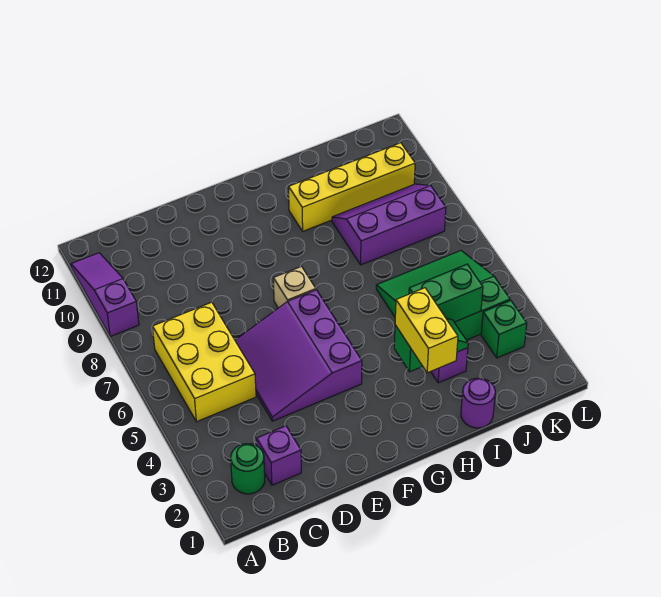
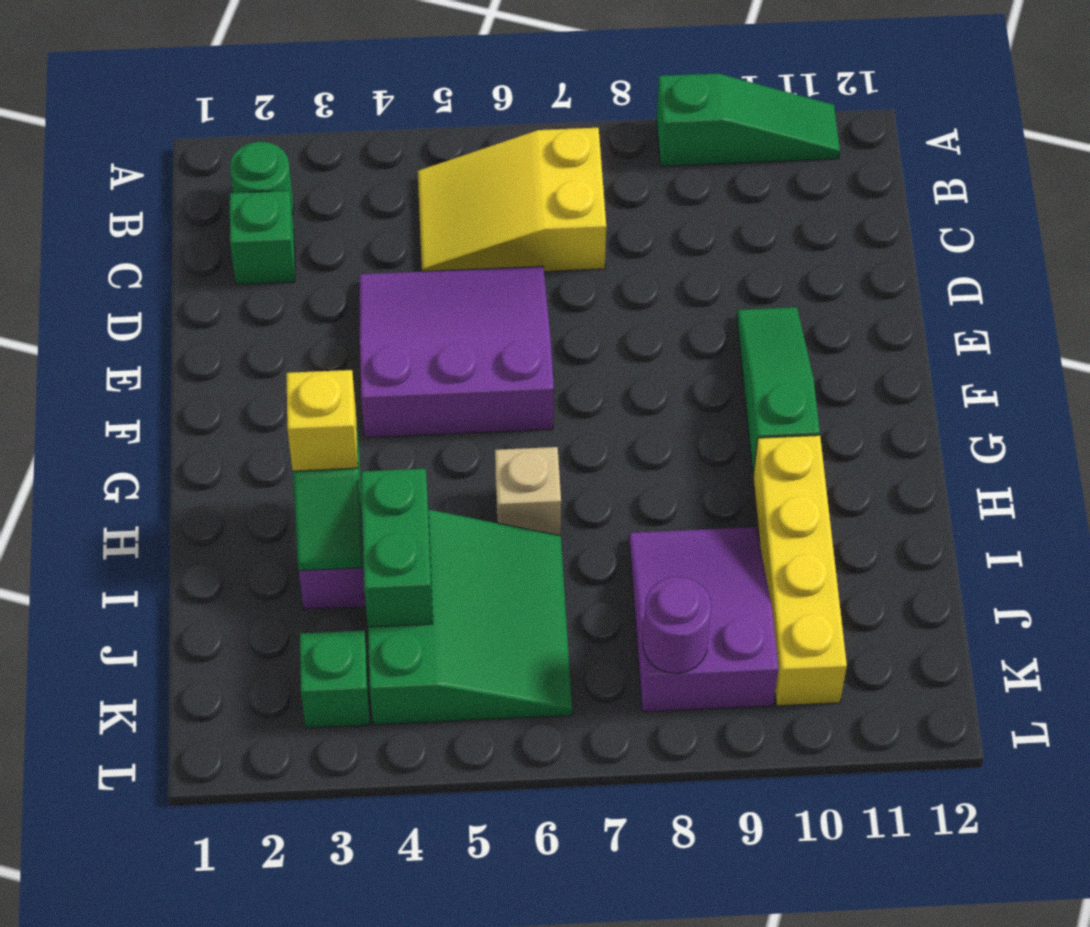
purple slope A9:A11 level 1 top 9 -> green slope A9:A11 level 1 top 9
yellow brick B5:C7 level 1 -> yellow slope B5:C7 level 1 top 7
purple brick C2 level 1 -> green brick C2 level 1
none -> green slope E10:G10 level 1 top G
tan brick F7 level 1 -> tan brick H6 level 1
yellow brick H2:H3 level 3 -> yellow brick H3 level 3
purple round brick I1 level 1 -> purple round brick K8 level 2
purple slope I8:K9 level 1 top 8 -> purple slope I8:K9 level 1 top K

